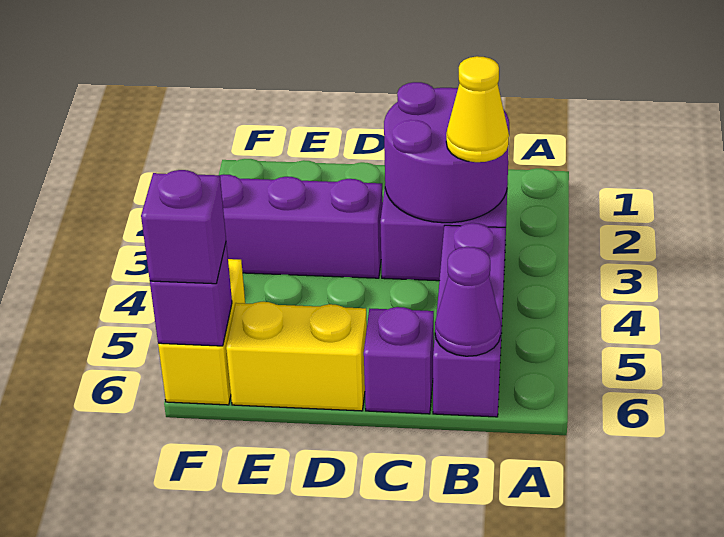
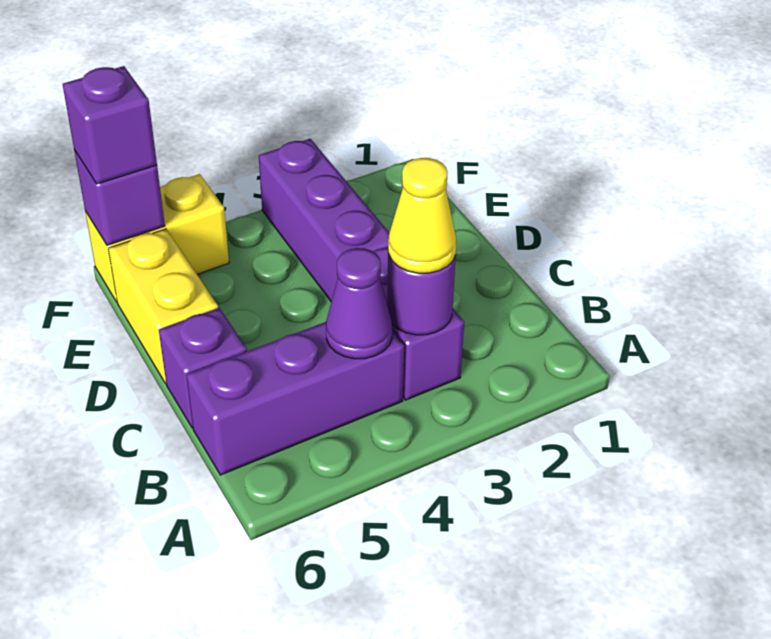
purple round brick B2:C3 level 2 -> purple round brick B3 level 2
purple cone B6 level 2 -> purple cone B4 level 2

